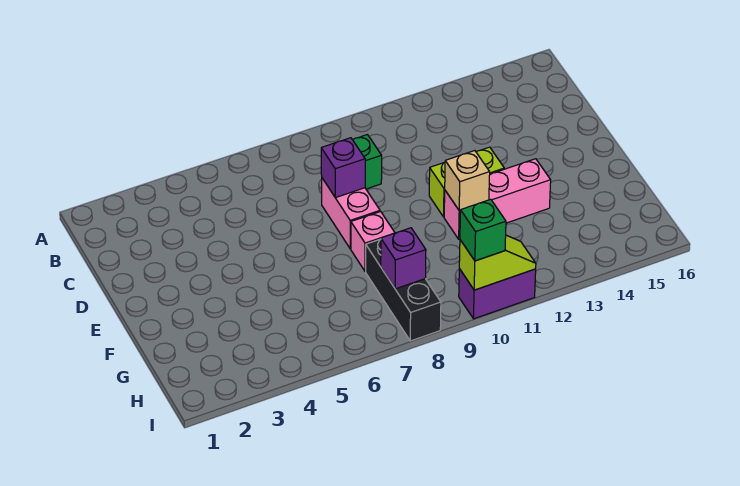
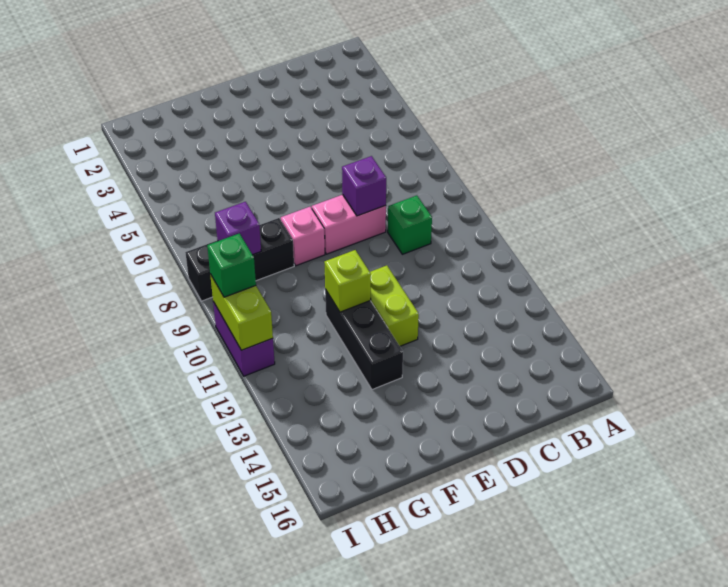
pink brick F11:F13 level 1 -> black brick F11:F13 level 1
tan brick F11 level 2 -> lime brick F11 level 2
lime slope I10:I11 level 2 top 10 -> lime brick I10:I11 level 2

